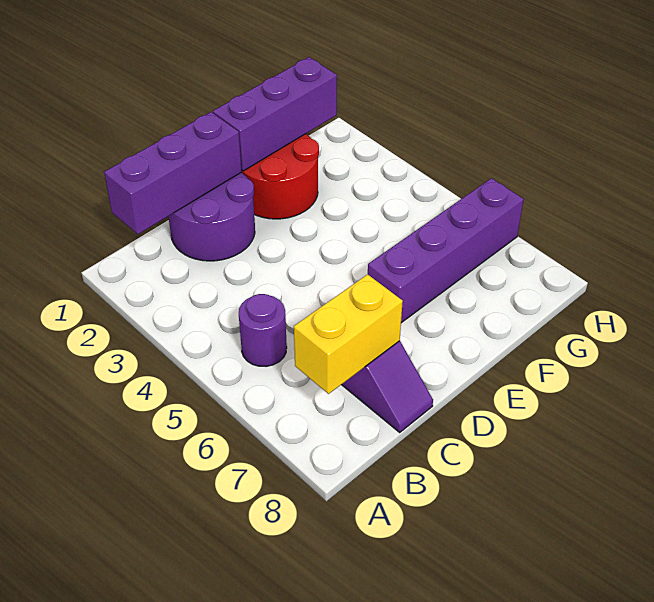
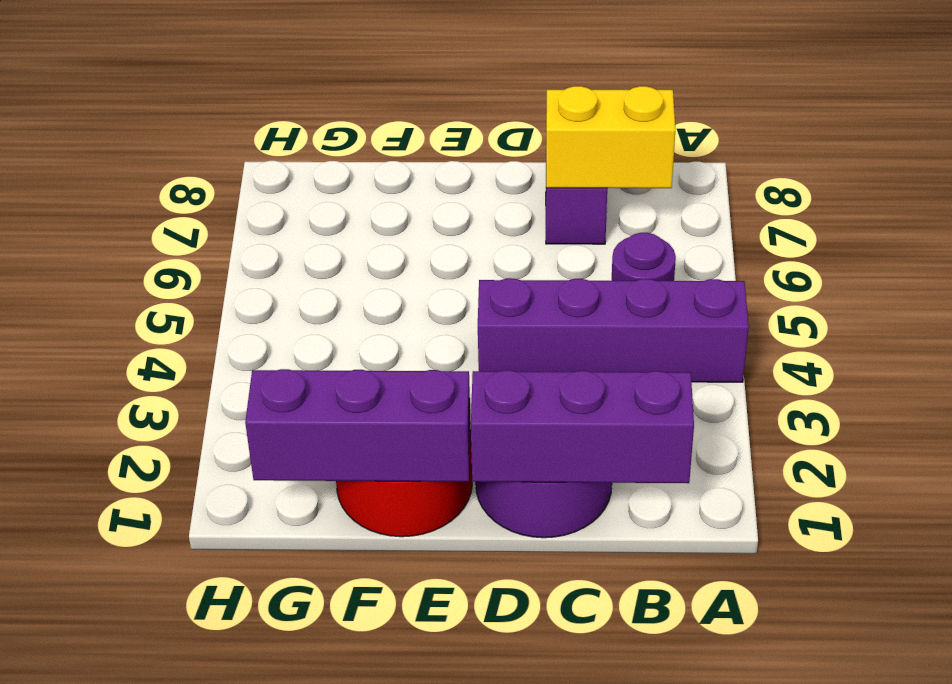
purple brick E6:H6 level 1 -> purple brick A4:D4 level 1

